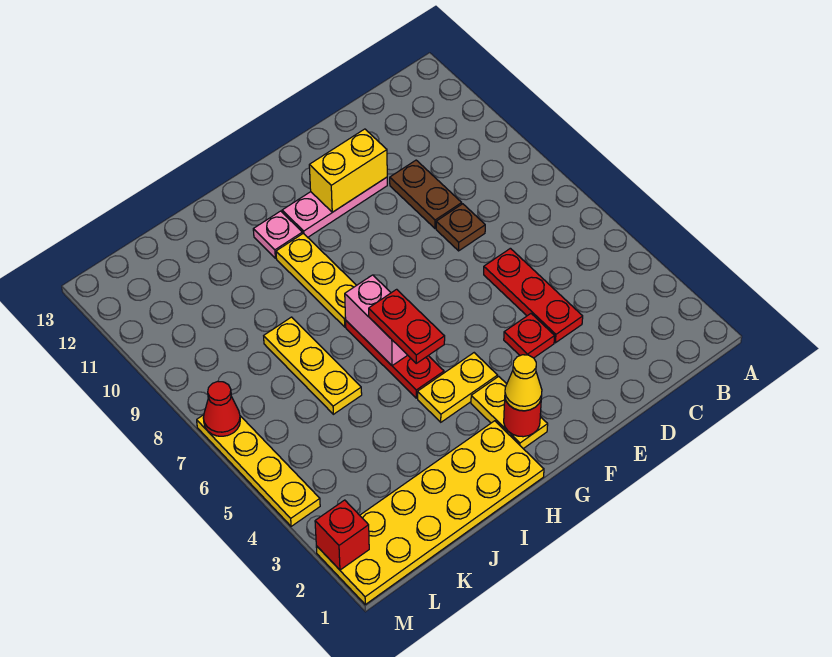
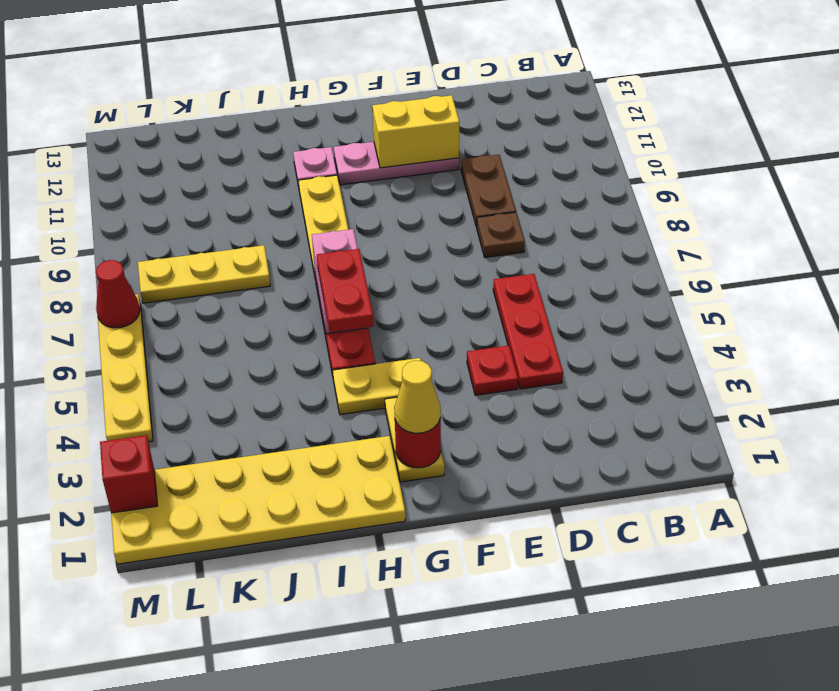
yellow plate J6:J8 level 1 -> yellow plate J8:L8 level 1

